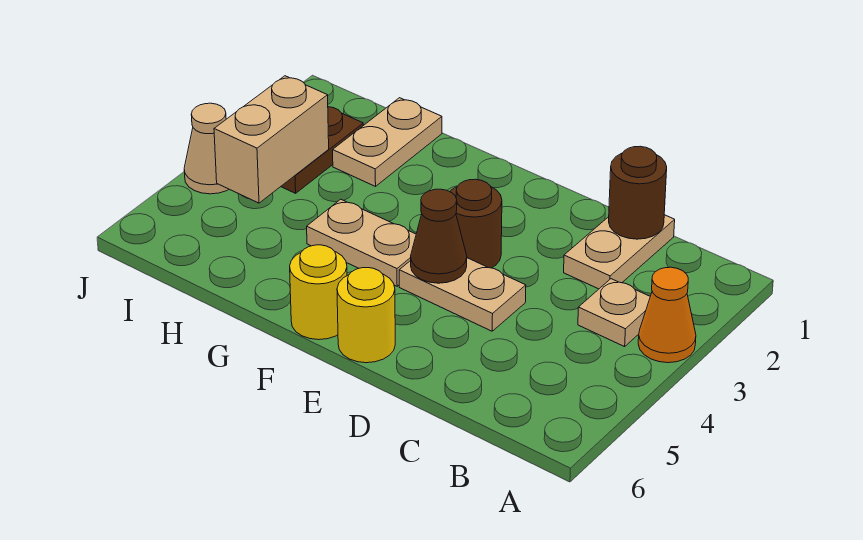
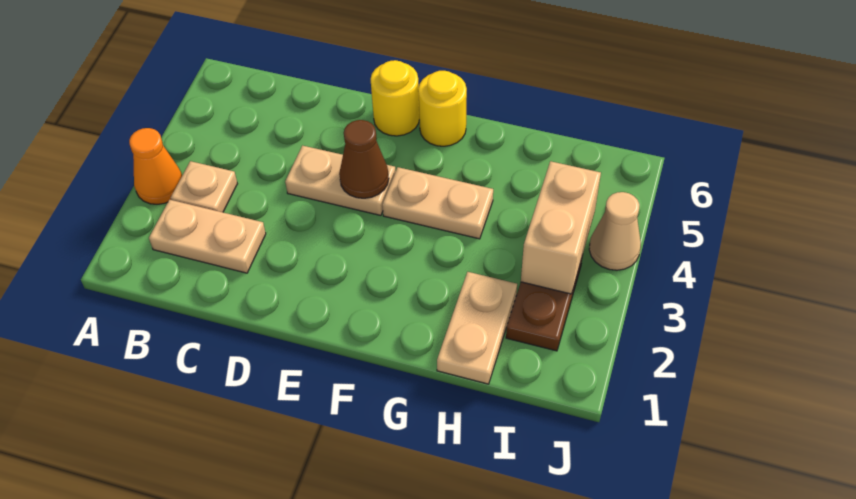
tan plate C1:C2 level 1 -> tan plate B2:C2 level 1
brown round brick C1 level 2 -> none
brown round brick E3 level 1 -> none

